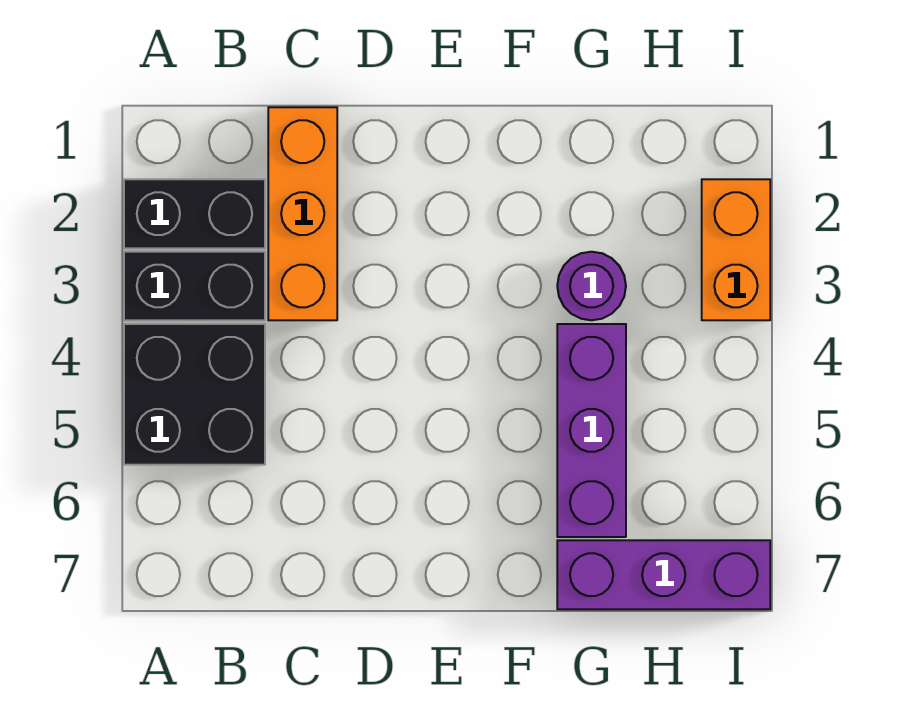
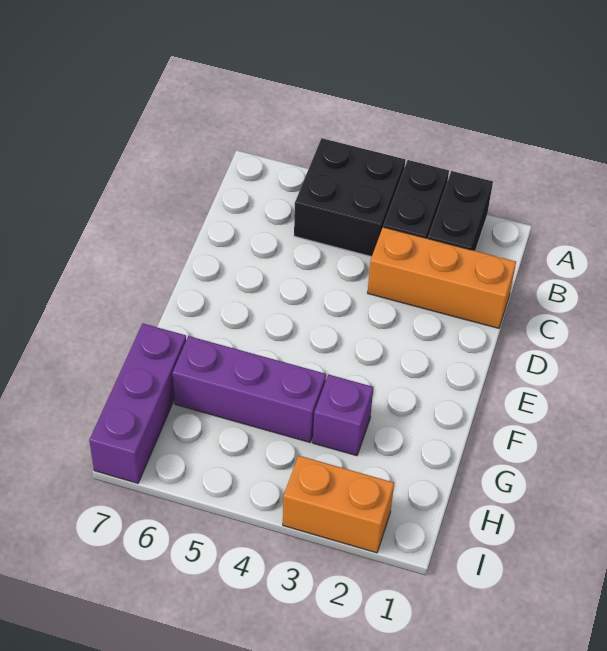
purple round brick G3 level 1 -> purple brick G3 level 1

